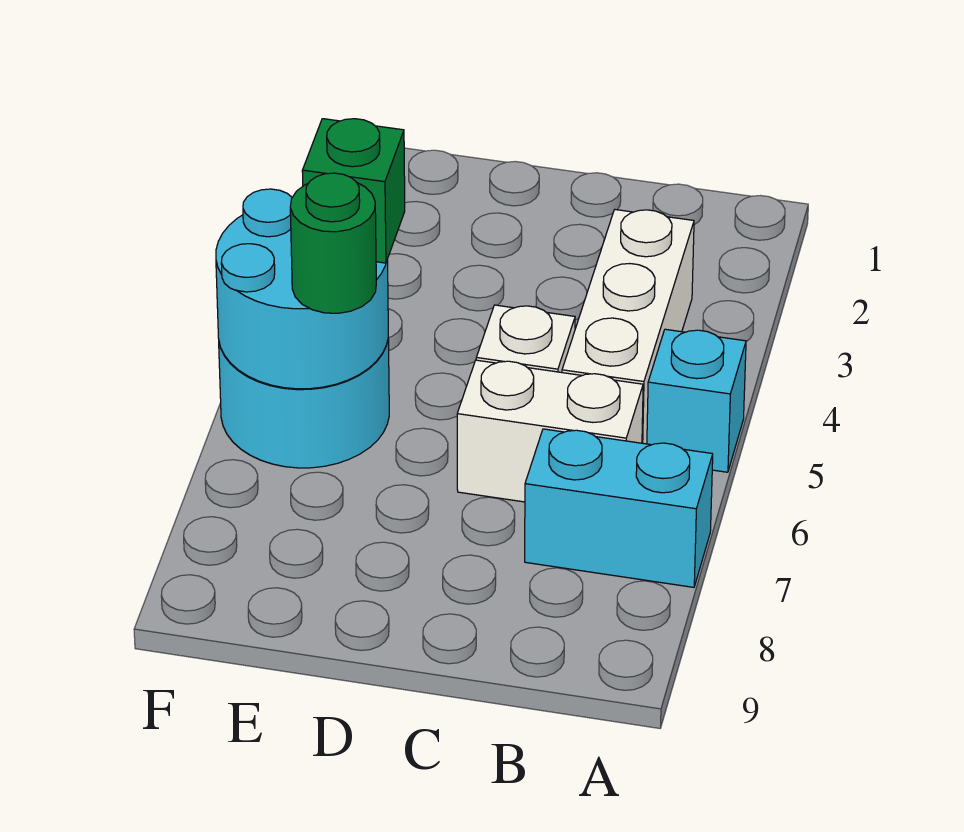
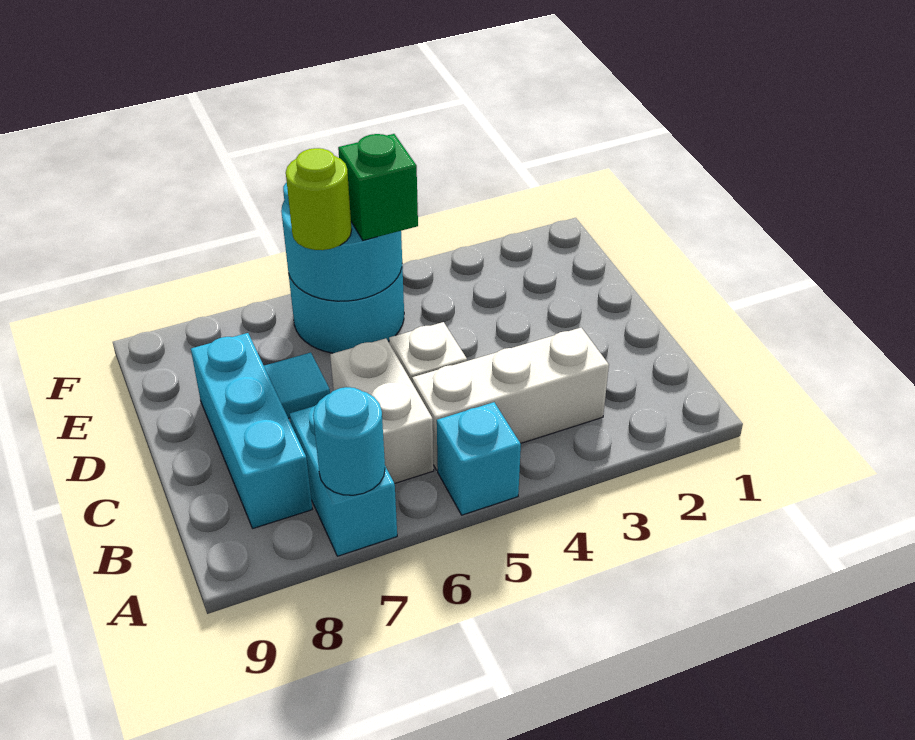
none -> cyan round brick A7 level 2
none -> cyan brick B8:D8 level 1
none -> cyan tile D7 level 1
green round brick E6 level 3 -> lime round brick E6 level 3

